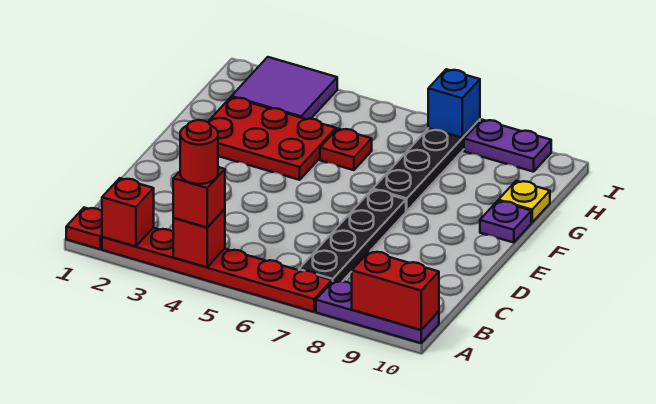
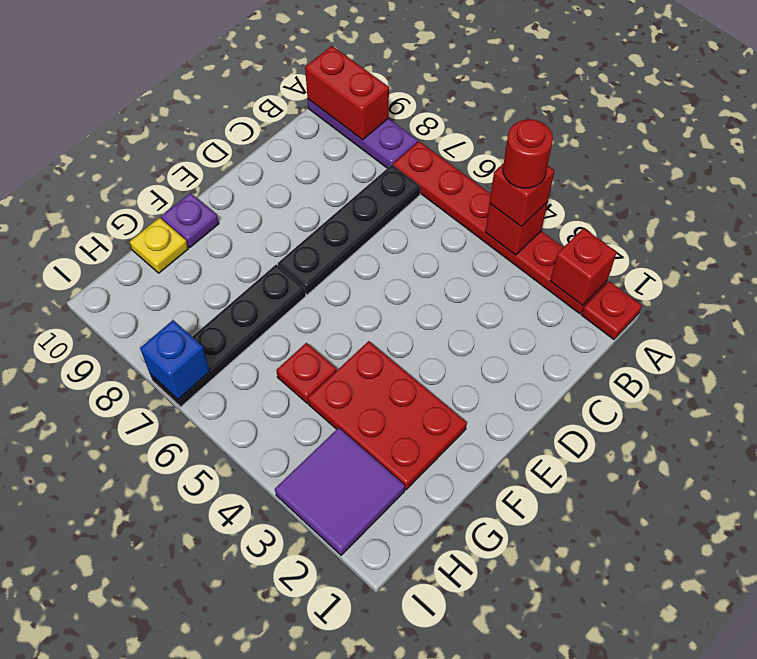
purple plate I8:I9 level 1 -> none

